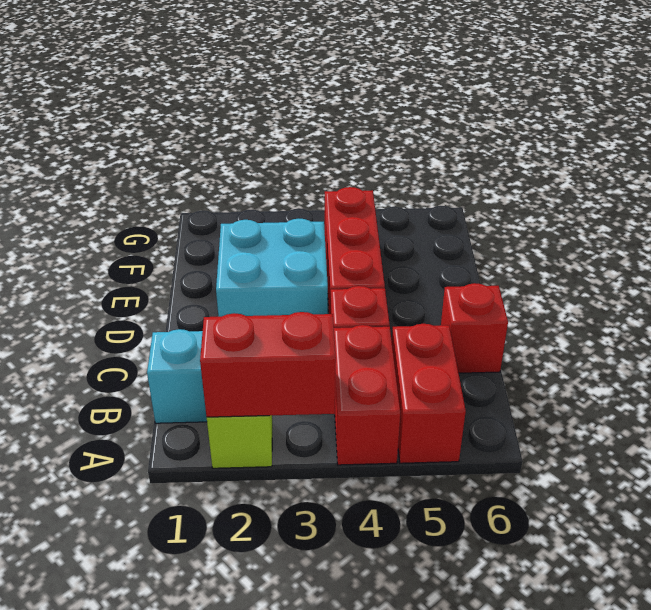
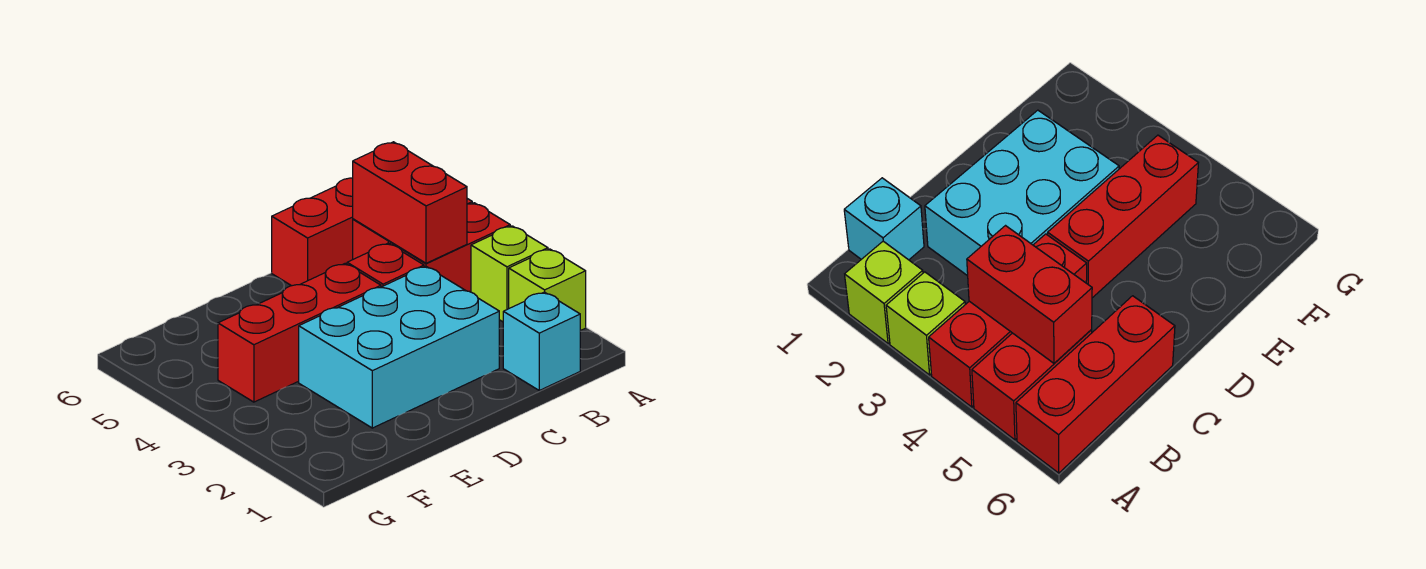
red brick A2:A3 level 2 -> red brick B4:B5 level 2
none -> lime brick A3 level 1
red brick C6 level 1 -> red brick A6:C6 level 1
cyan brick D2:E3 level 1 -> cyan brick C2:E3 level 1

